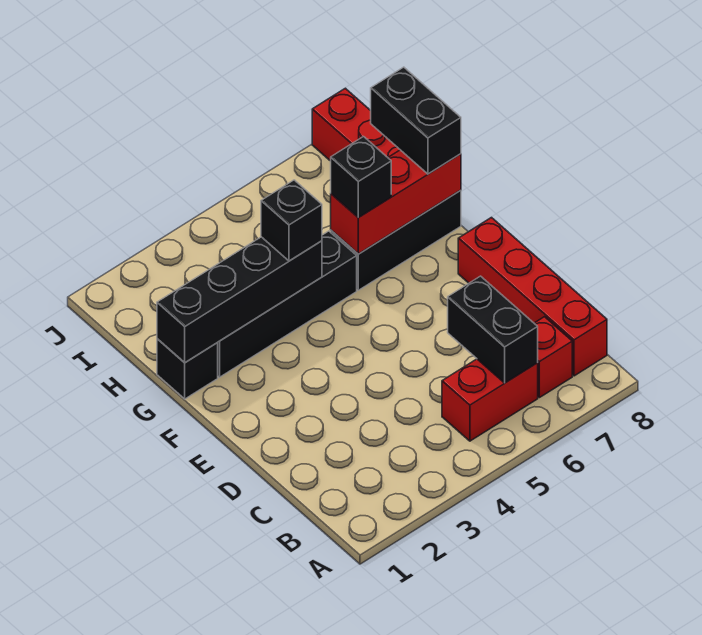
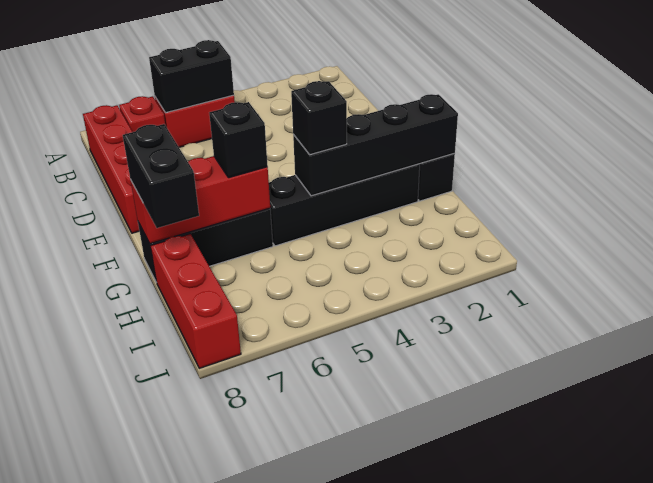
black brick B6:C6 level 2 -> black brick B5:B6 level 2

